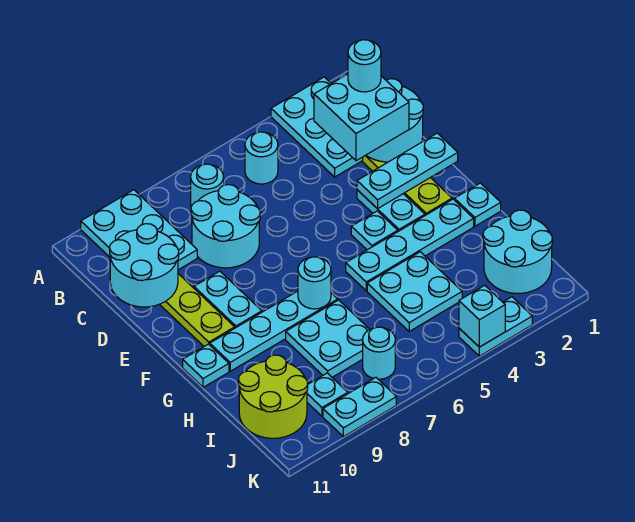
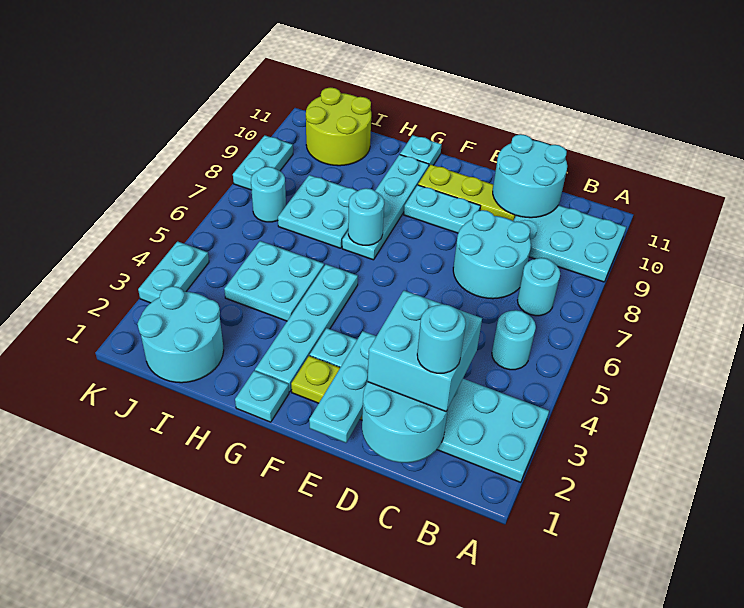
cyan plate F4 level 1 -> none
cyan plate J9 level 1 -> none
cyan brick K4 level 2 -> none

